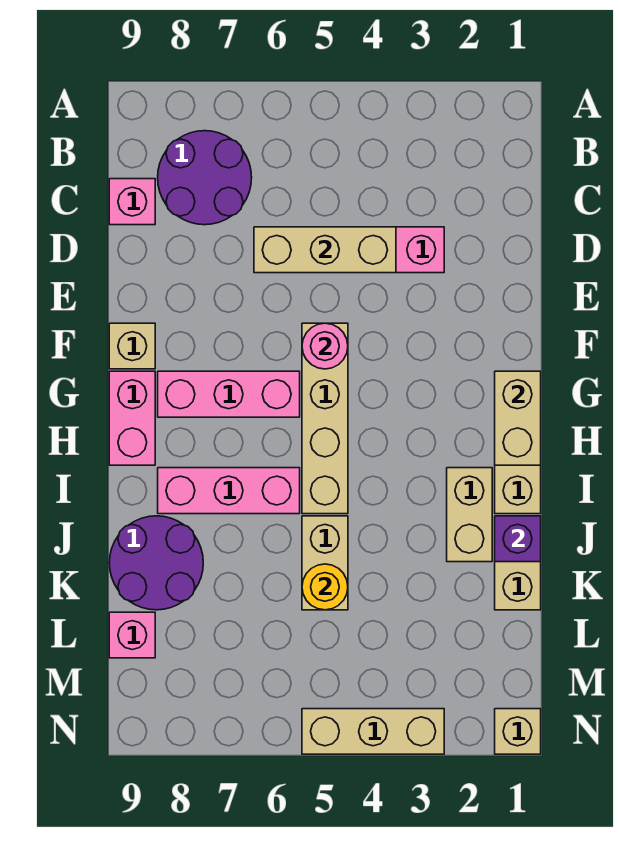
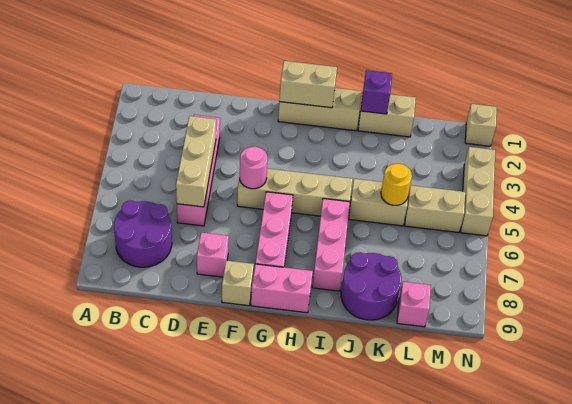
pink brick C9 level 1 -> pink brick E8 level 1
tan brick I2:J2 level 1 -> tan brick L5:M5 level 1

